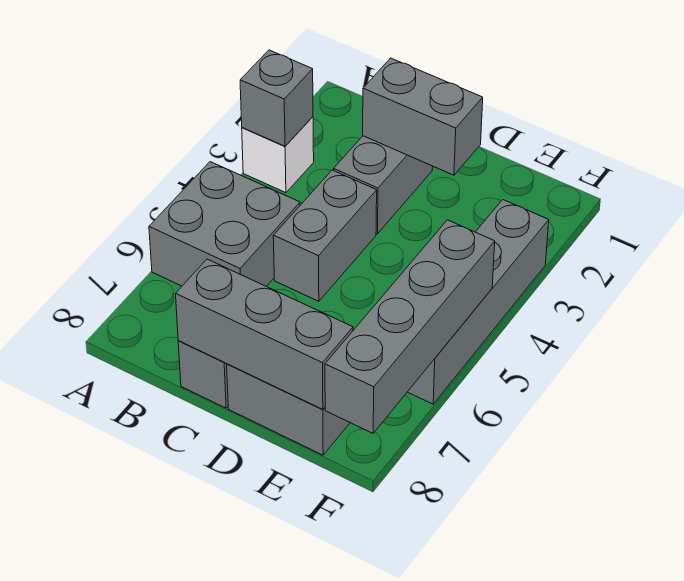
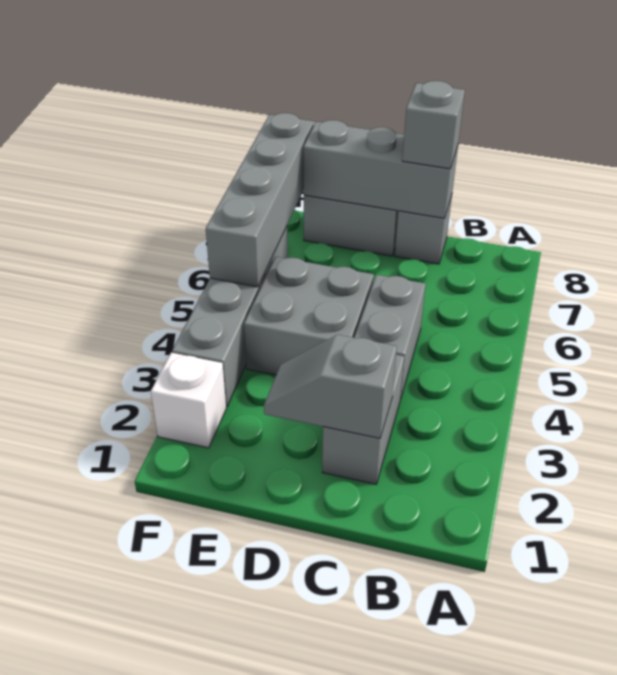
white brick A3 level 1 -> white brick F2 level 1
grey brick A3 level 2 -> grey brick C8 level 3
grey brick A5:B6 level 1 -> grey brick D4:E5 level 1
grey brick C2:D2 level 2 -> grey slope C2:D2 level 2 top C

